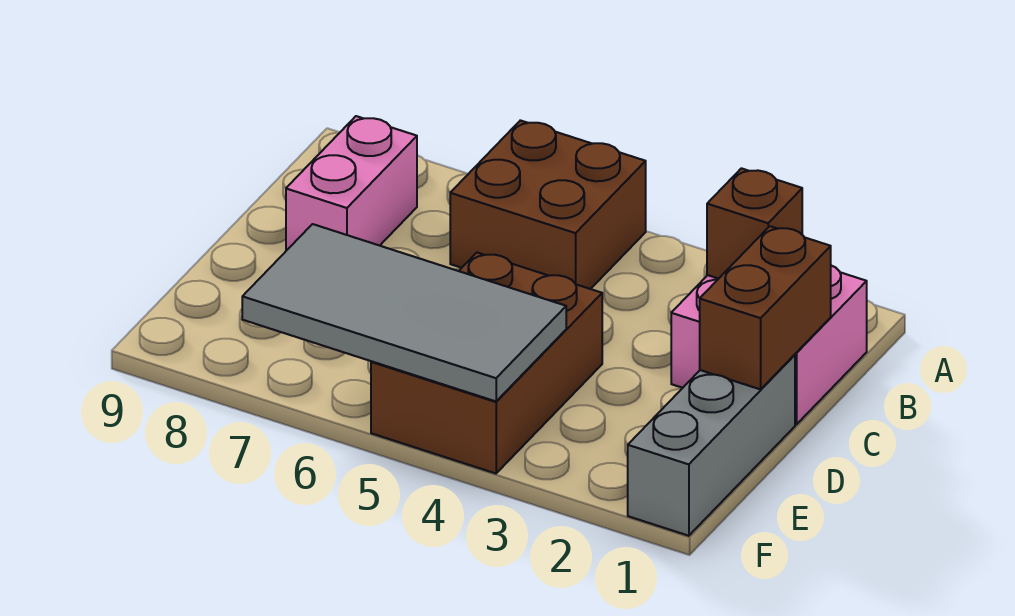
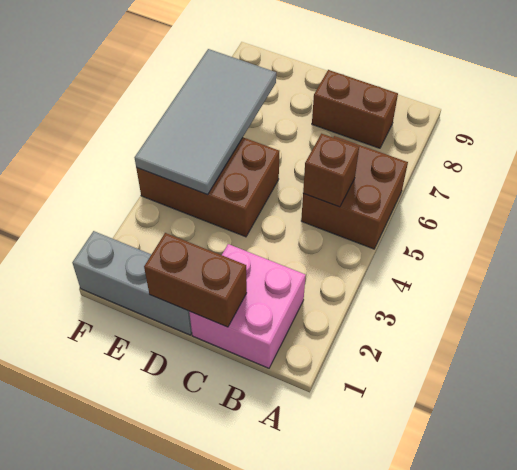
brown brick B2 level 2 -> brown brick B5 level 2
pink brick B8:C8 level 1 -> brown brick B8:C8 level 1

